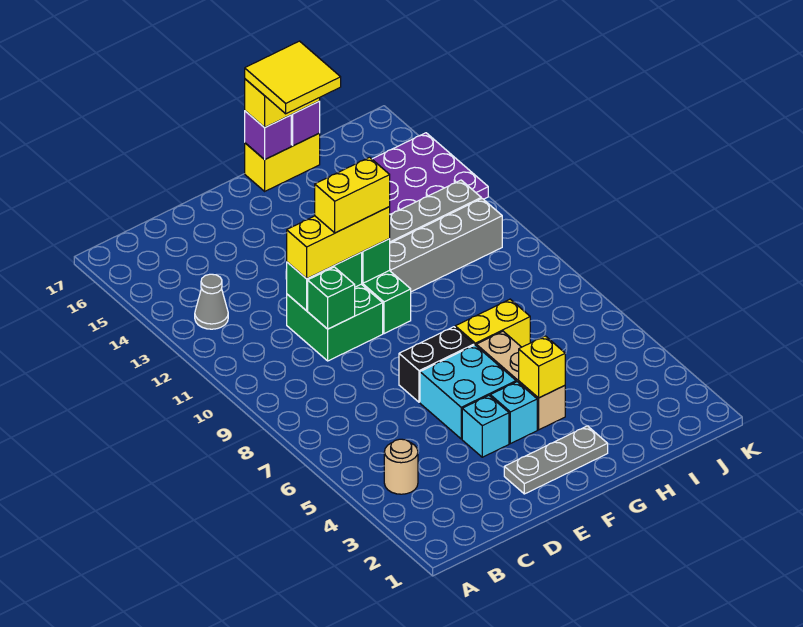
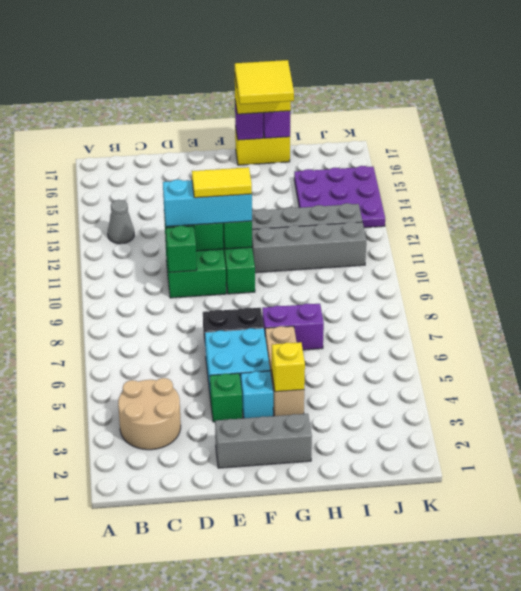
tan round brick B4 level 1 -> tan round brick B3:C4 level 1
yellow brick D11:F11 level 3 -> cyan brick D11:F11 level 3
grey plate E2:G2 level 1 -> grey brick E2:G2 level 1
cyan brick E4 level 1 -> green brick E4 level 1
yellow brick E11:F11 level 4 -> yellow tile E11:F11 level 4
yellow brick G7:H7 level 1 -> purple brick G7:H7 level 1

